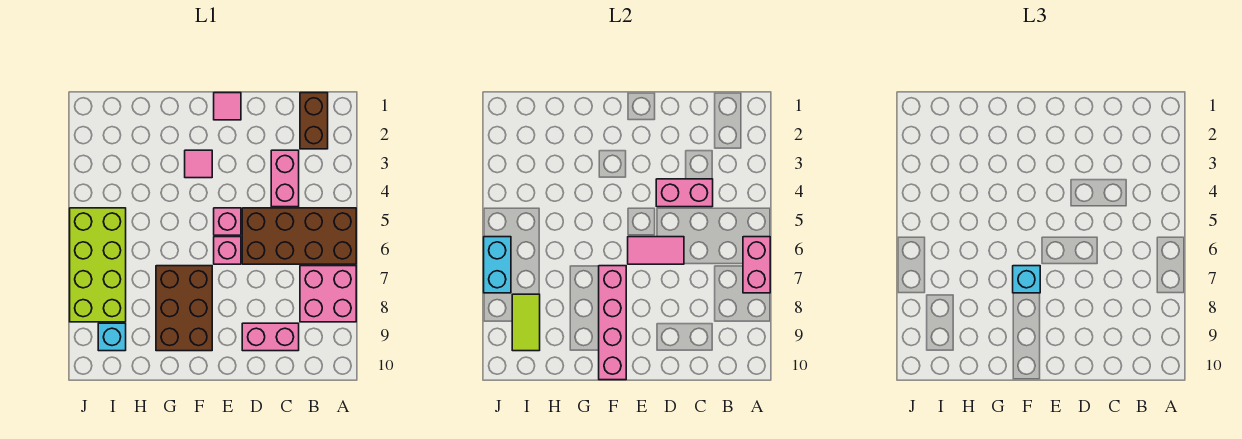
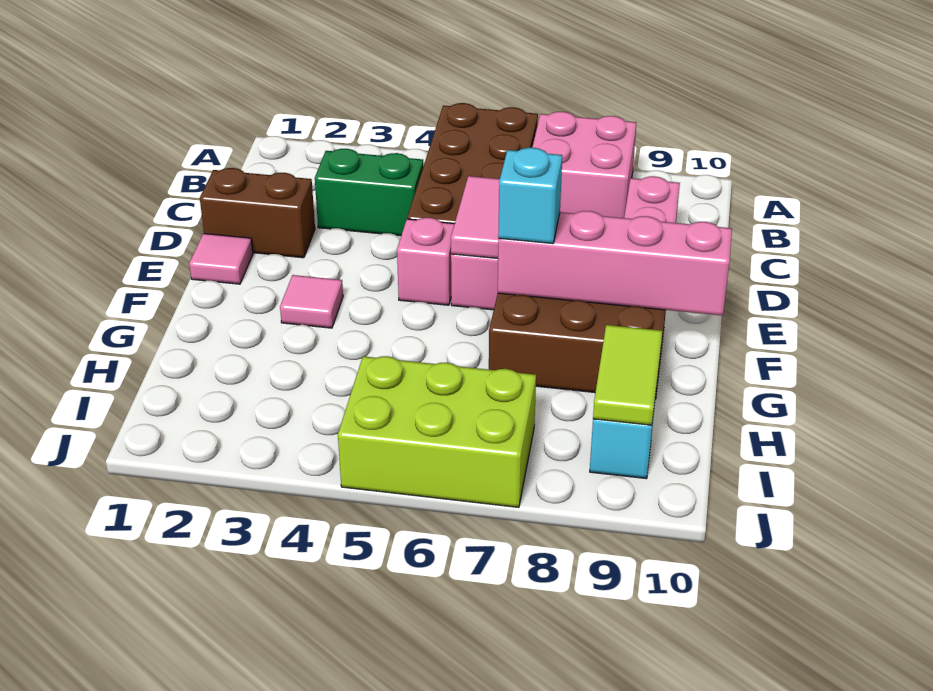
pink brick A6:A7 level 2 -> none
brown brick B1:B2 level 1 -> brown brick D1:D2 level 1
pink brick C3:C4 level 1 -> green brick C3:C4 level 1
pink brick C4:D4 level 2 -> none
lime brick I5:J8 level 1 -> lime brick I5:J7 level 1
lime tile I8:I9 level 2 -> lime tile H9:I9 level 2
cyan brick J6:J7 level 2 -> none

